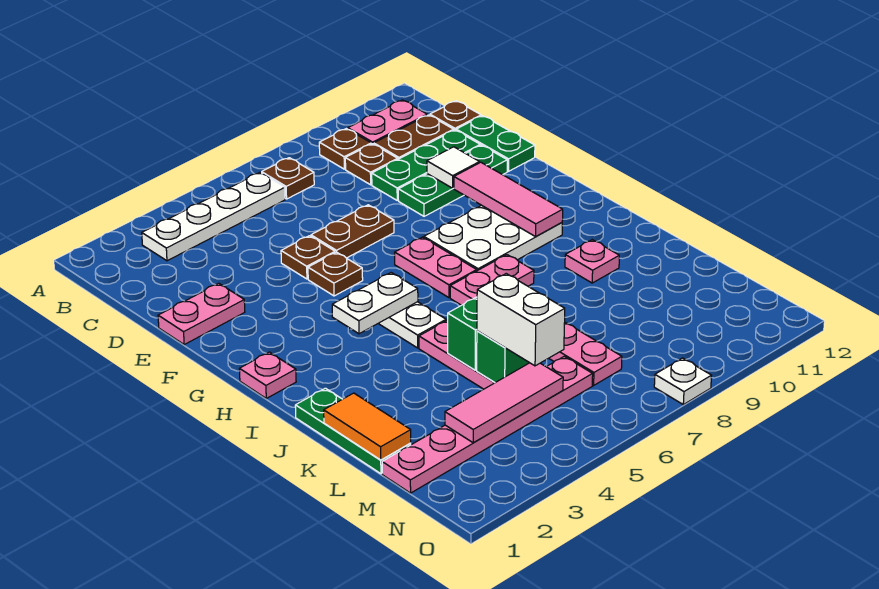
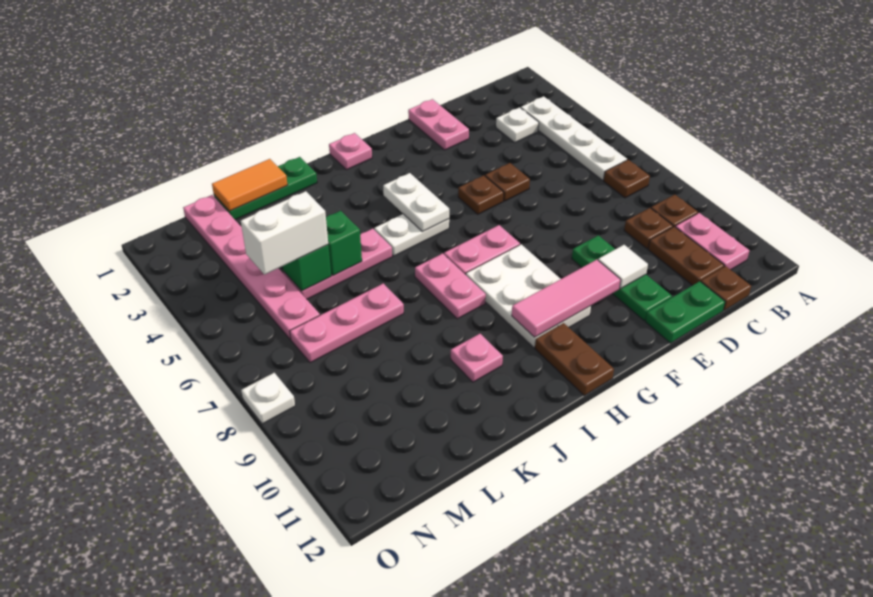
none -> white plate C3 level 1
green plate D9:D11 level 1 -> none
brown plate E6:E7 level 1 -> brown plate H11:H12 level 1
pink tile M3:M5 level 2 -> none

